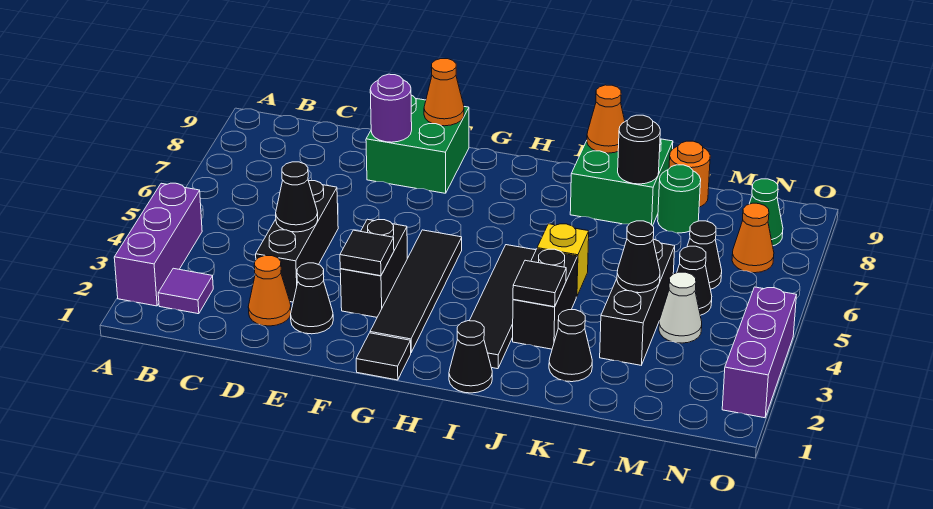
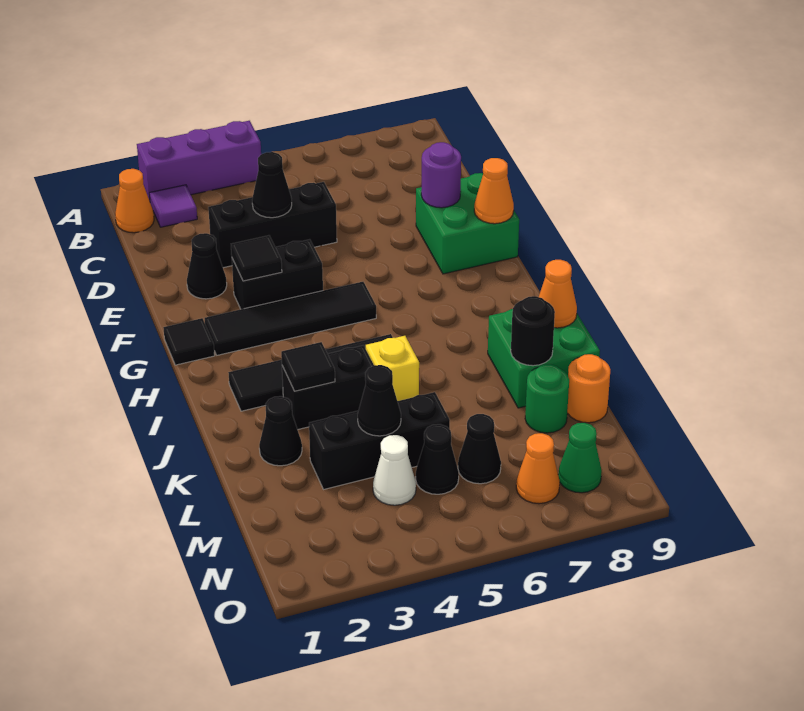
orange cone D2 level 1 -> orange cone B1 level 1
black cone I1 level 1 -> none
purple brick O2:O4 level 1 -> none

